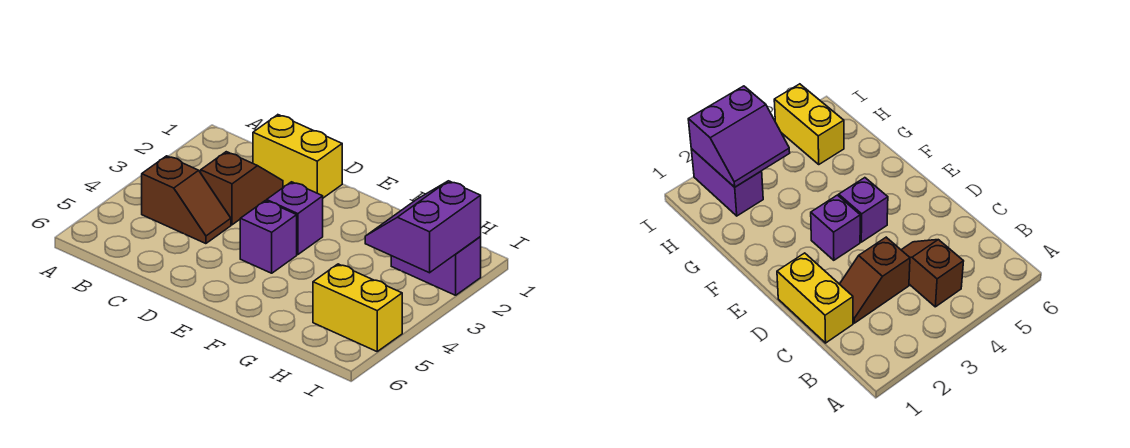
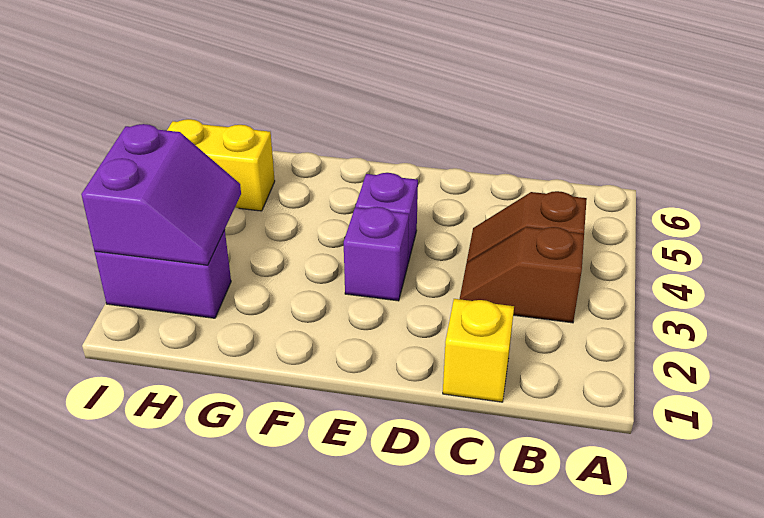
yellow brick C1:D1 level 1 -> yellow brick C1 level 1
brown slope C2:C3 level 1 top 3 -> brown slope B3:C3 level 1 top B

